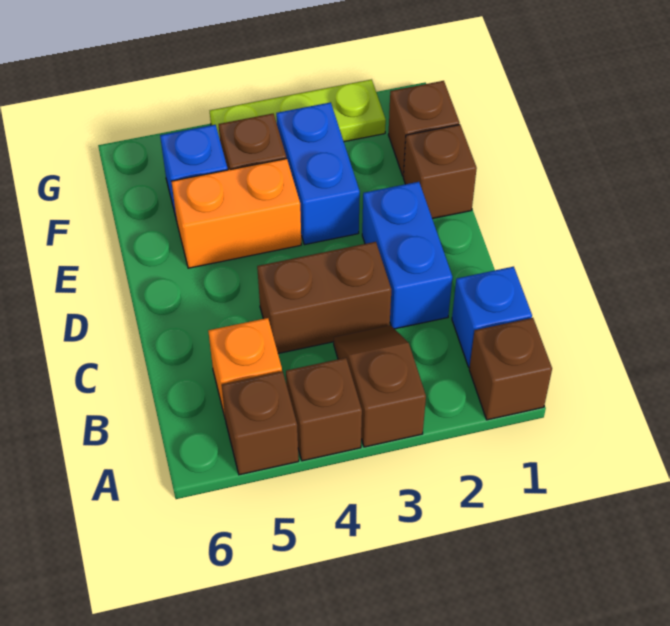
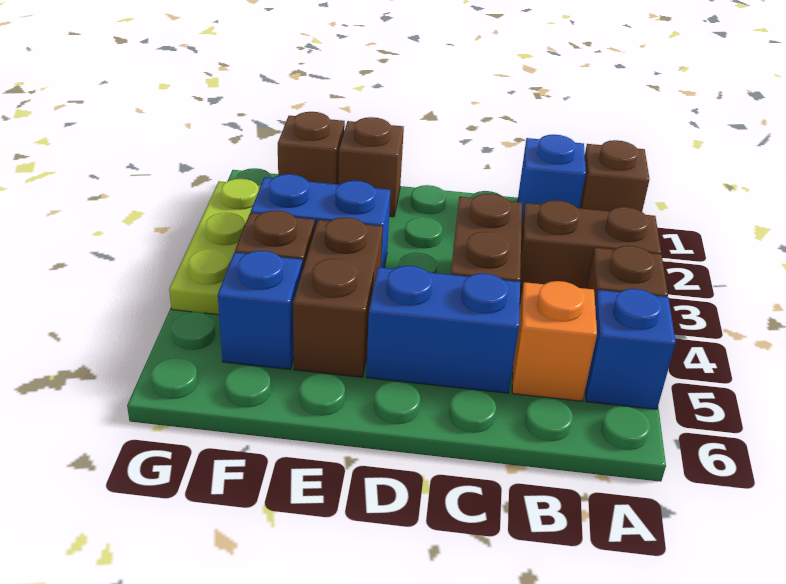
brown slope A3:B3 level 1 top A -> brown brick A3:B3 level 1
brown brick A5 level 1 -> blue brick A5 level 1
blue brick C2:D2 level 1 -> blue brick C5:D5 level 1
orange brick E4:E5 level 1 -> brown brick E4:E5 level 1

